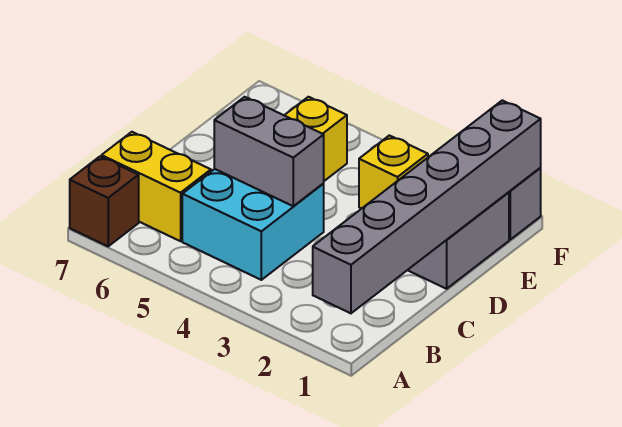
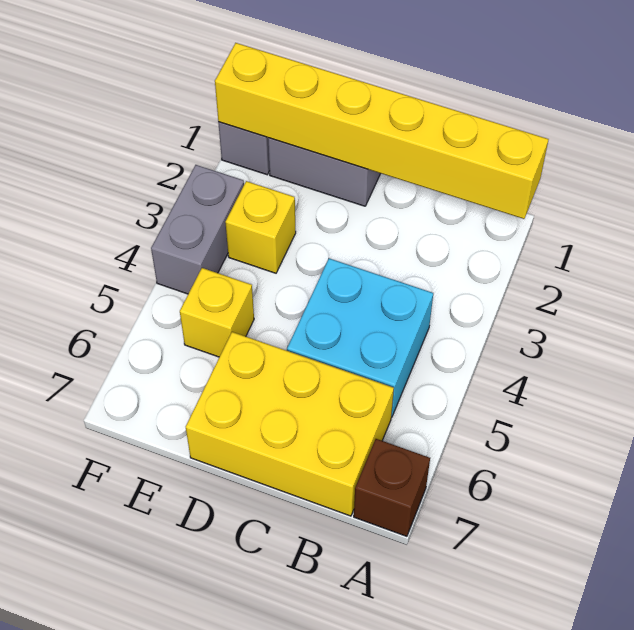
grey brick A1:F1 level 2 -> yellow brick A1:F1 level 2
yellow brick B6:B7 level 1 -> yellow brick B6:D7 level 1
grey brick C4:C5 level 2 -> grey brick F3:F4 level 1

